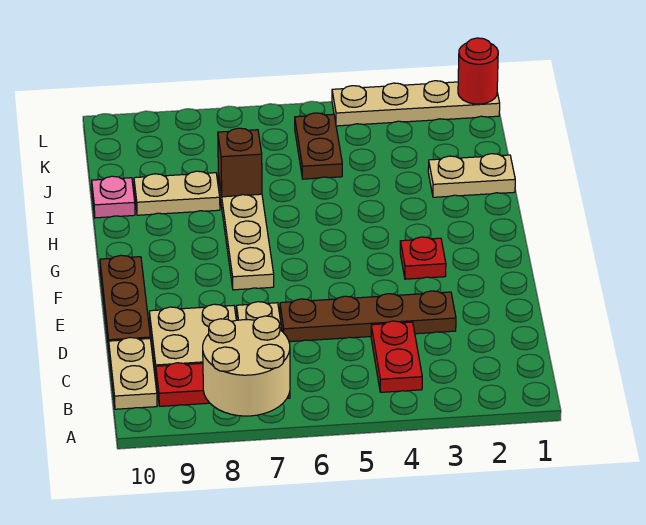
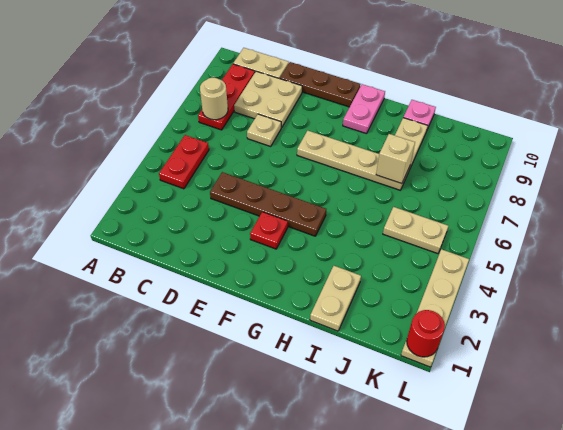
tan round brick A7:B8 level 2 -> tan round brick B7 level 2
red plate B4:C4 level 1 -> red plate B4:B5 level 1
brown plate D3:D6 level 1 -> brown plate D4:G4 level 1
none -> pink plate G9:G10 level 1
brown brick I7 level 2 -> tan brick I7 level 2
brown plate J5:K5 level 1 -> tan plate J5:K5 level 1

